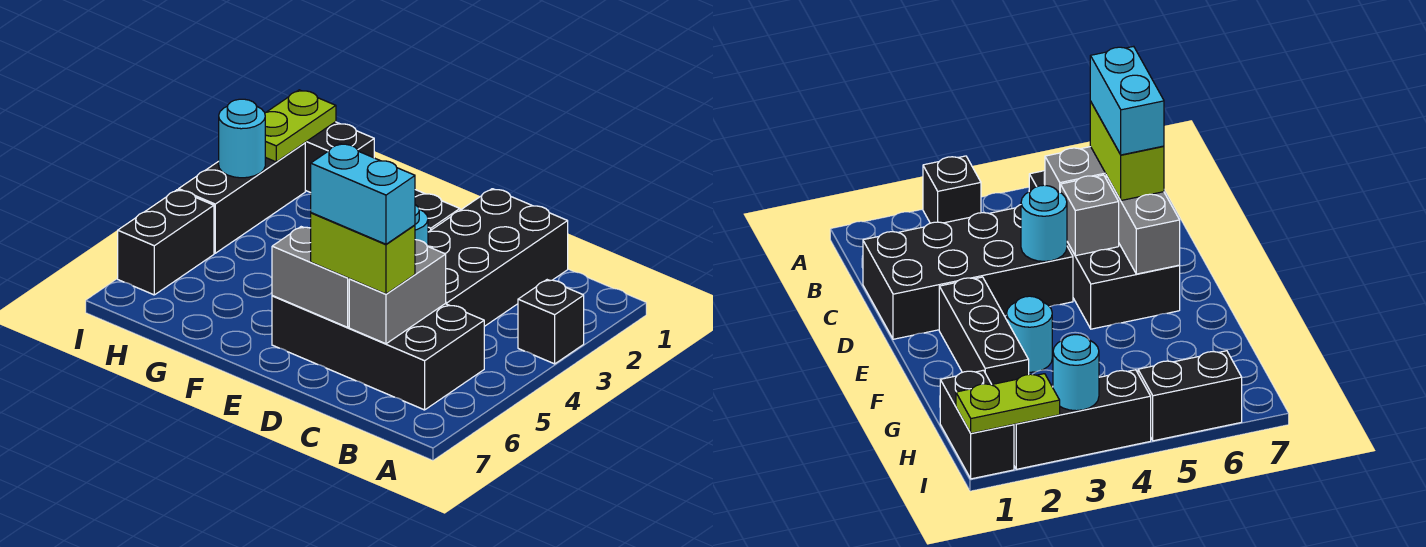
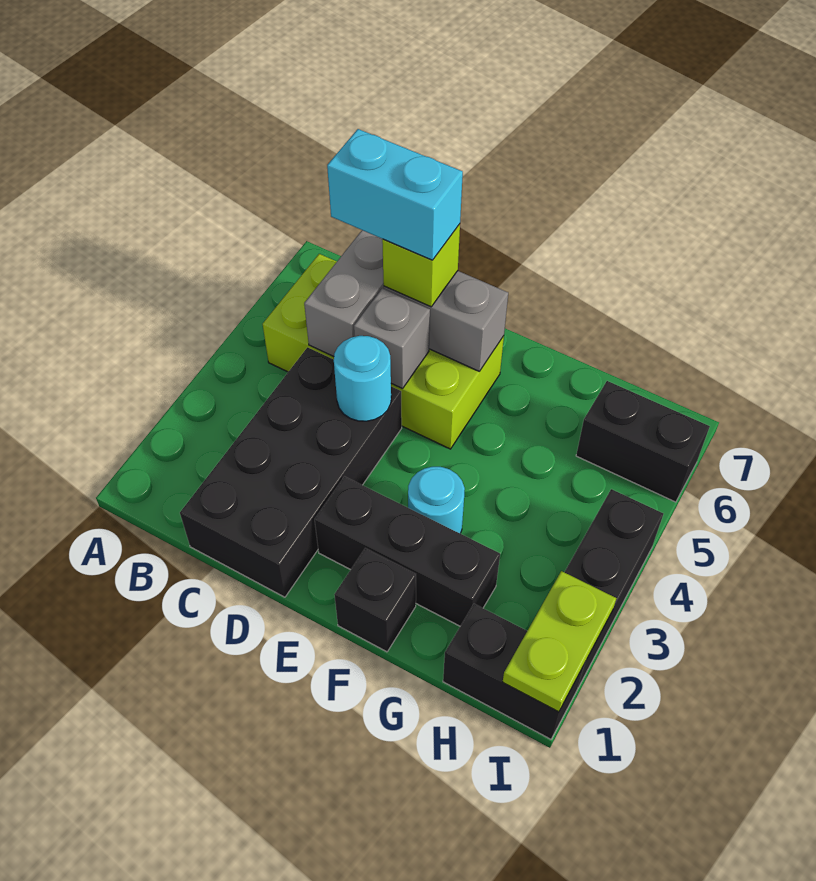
black brick A3 level 1 -> black brick F1 level 1
black brick B5:E6 level 1 -> lime brick B5:E6 level 1
lime brick C6:D6 level 3 -> lime brick D6 level 3
cyan round brick I3 level 2 -> none
black brick I5:I6 level 1 -> black brick H6:I6 level 1

